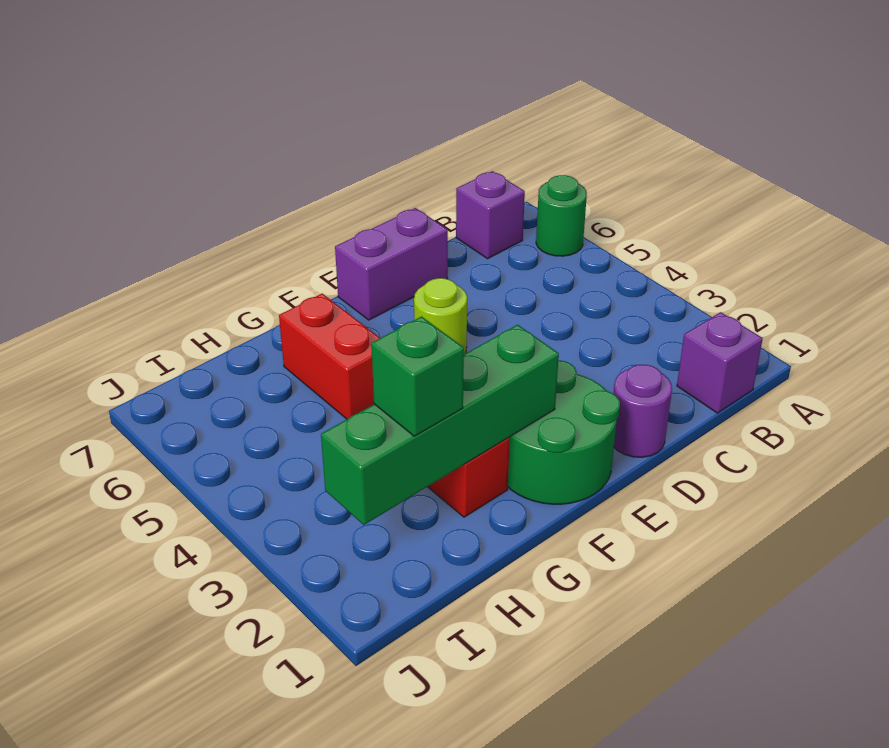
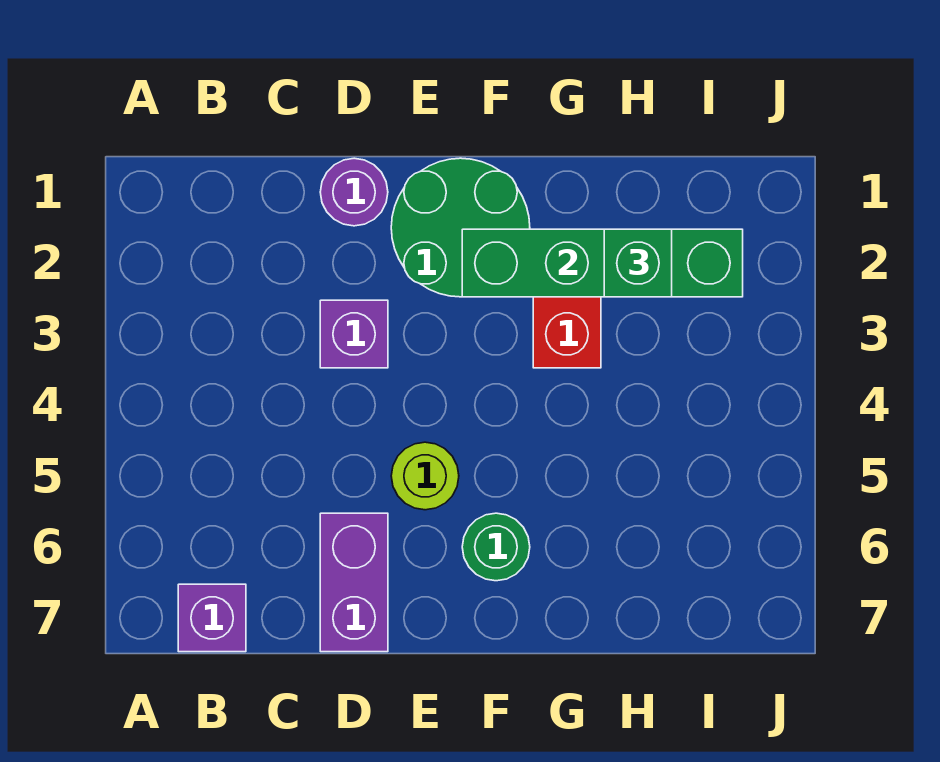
green round brick A6 level 1 -> green round brick F6 level 1
purple brick B1 level 1 -> purple brick D3 level 1
purple brick D7:E7 level 1 -> purple brick D6:D7 level 1
red brick G5:G6 level 1 -> none

